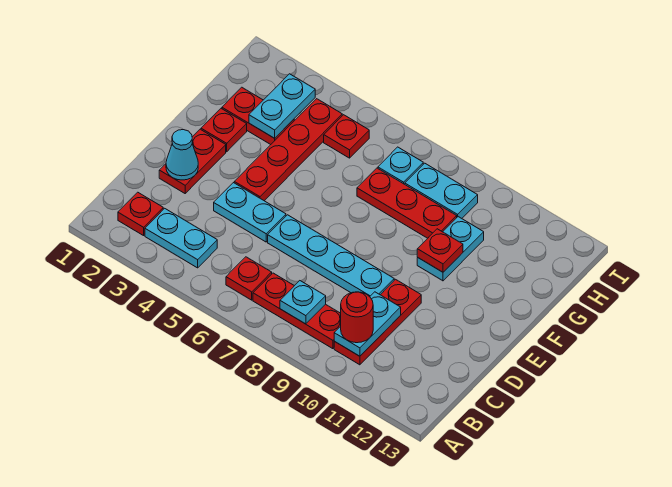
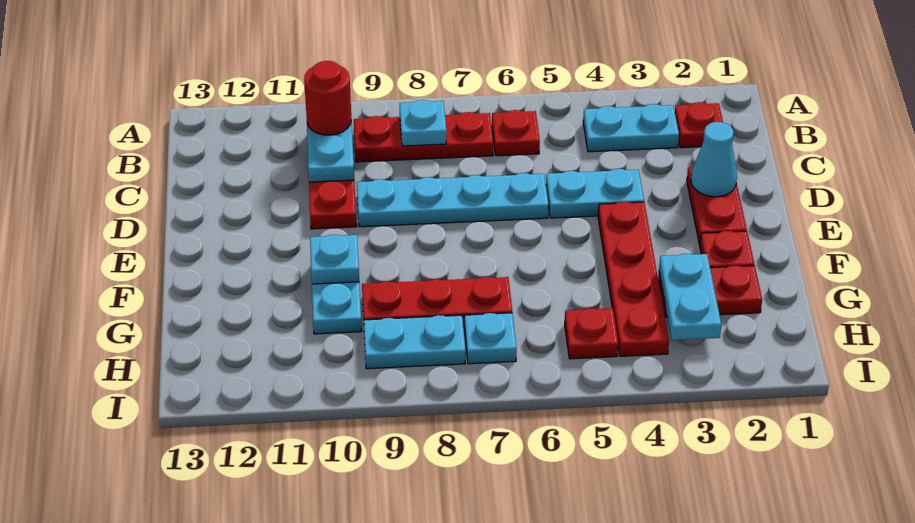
red plate F10 level 2 -> cyan plate F10 level 2

